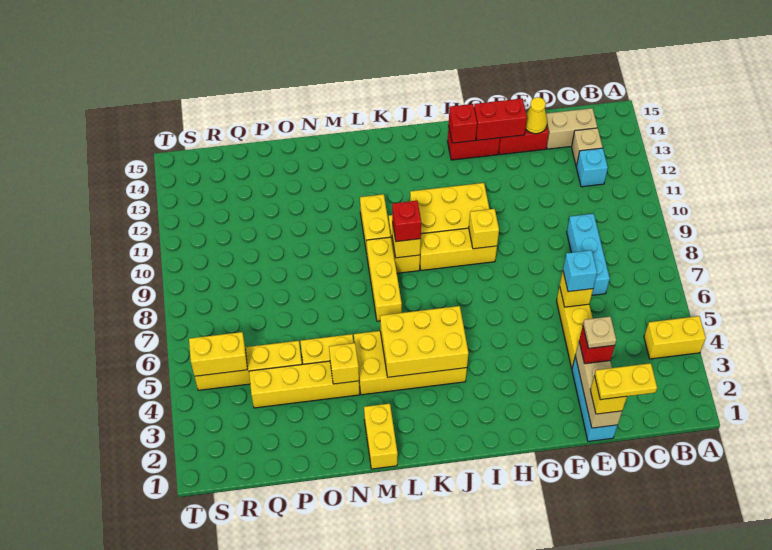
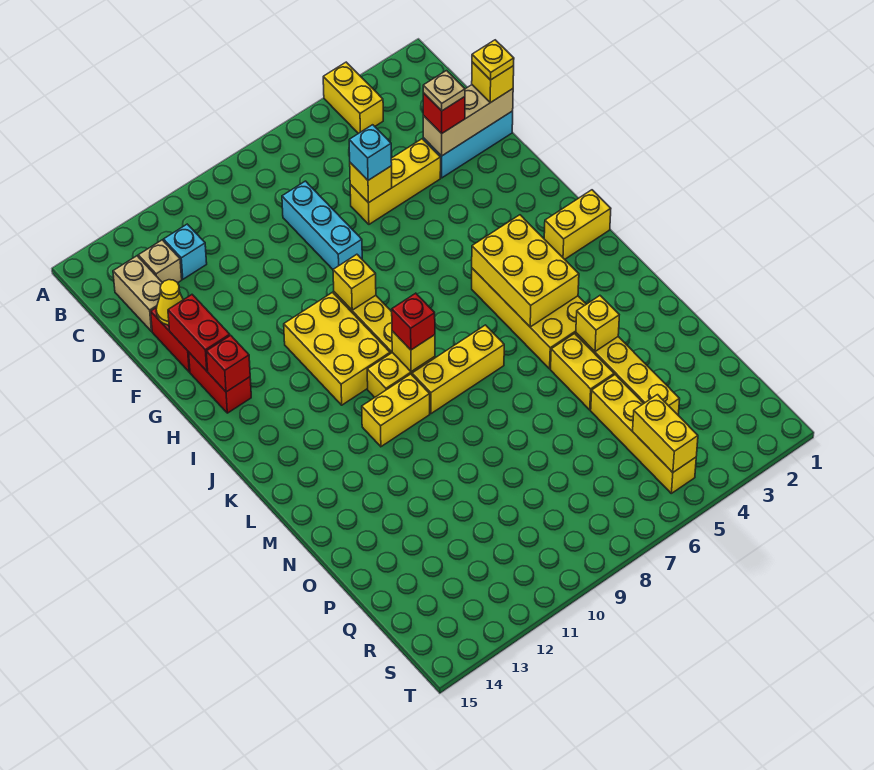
yellow plate D1:E1 level 4 -> yellow plate E1 level 4
cyan brick D7:D9 level 1 -> cyan brick D8:F8 level 1
yellow brick M1:M2 level 1 -> yellow brick J1:J2 level 1

